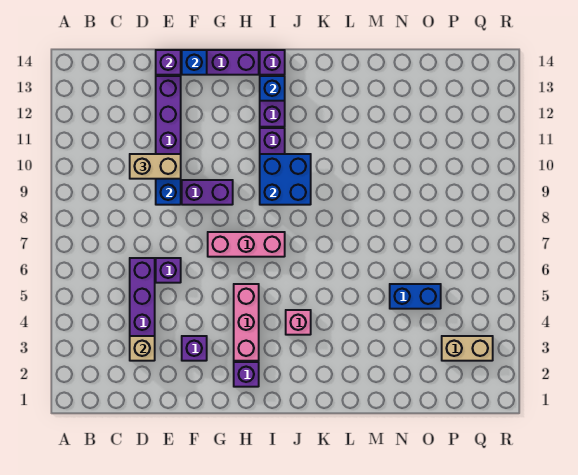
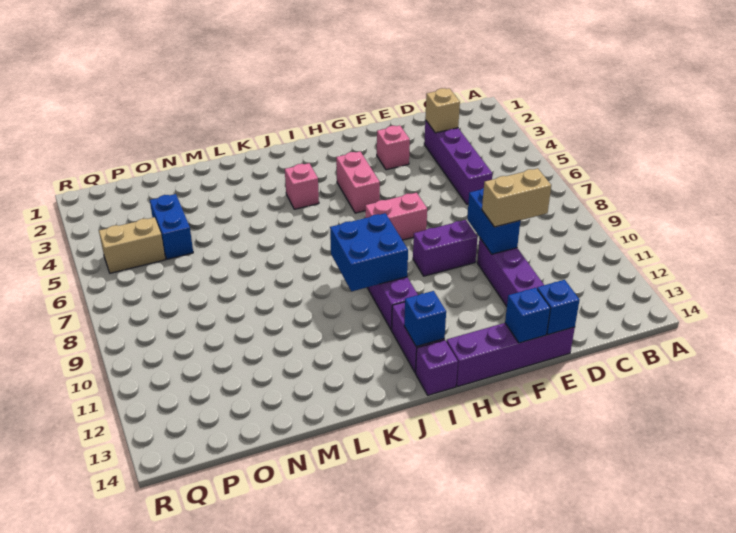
purple brick E6 level 1 -> none
purple brick E14 level 2 -> blue brick E14 level 2
purple brick F3 level 1 -> pink brick F3 level 1
pink brick G7:I7 level 1 -> pink brick G7:H7 level 1
purple brick H2 level 1 -> none
pink brick H3:H5 level 1 -> pink brick H4:H5 level 1
blue brick N5:O5 level 1 -> blue brick O4:O5 level 1
tan brick P3:Q3 level 1 -> tan brick P5:Q5 level 1

